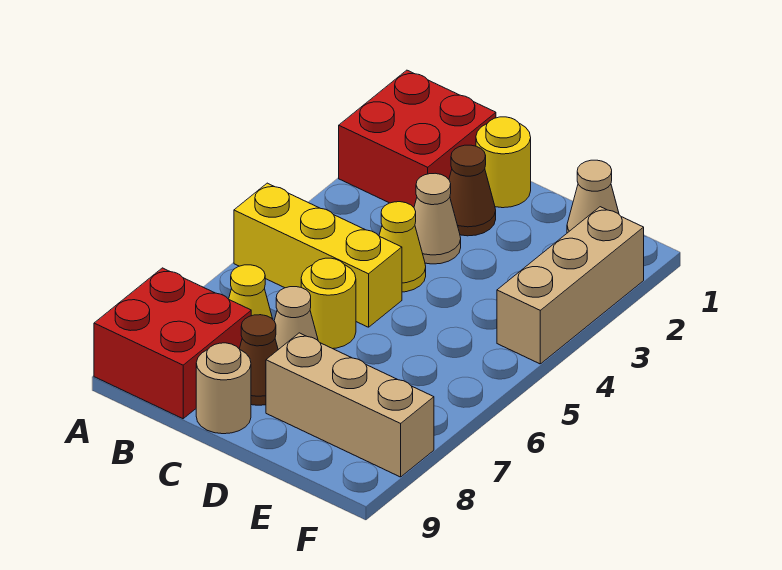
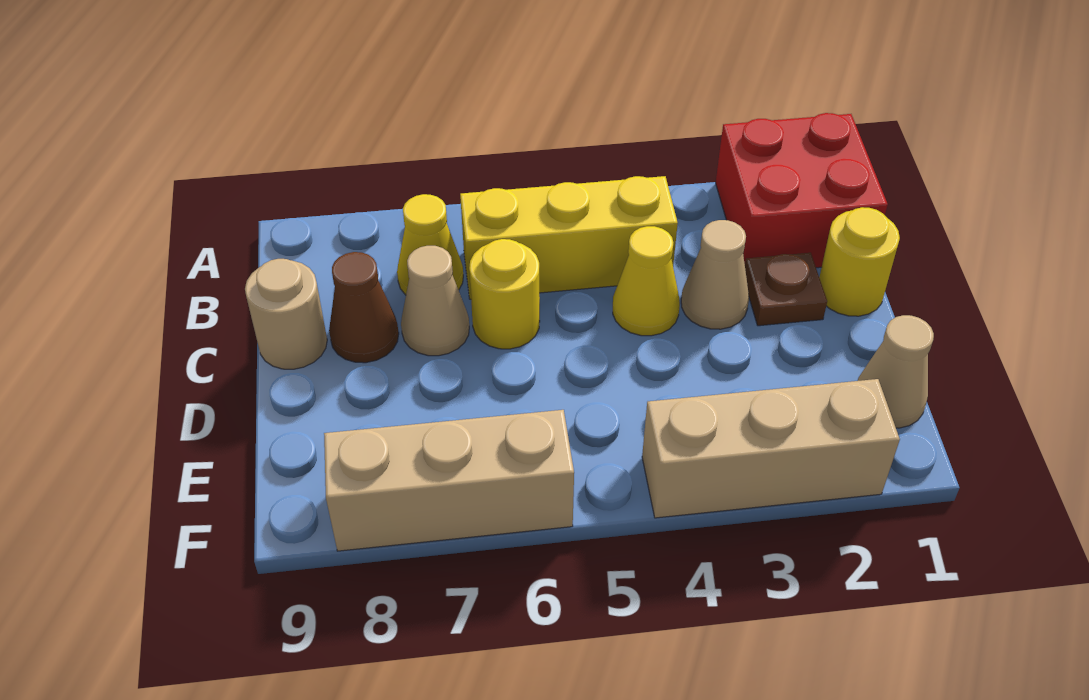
yellow brick A5:C5 level 1 -> yellow brick B4:B6 level 1
red brick A8:B9 level 1 -> none
brown cone C2 level 1 -> brown plate C2 level 1
tan brick D8:F8 level 1 -> tan brick F6:F8 level 1

